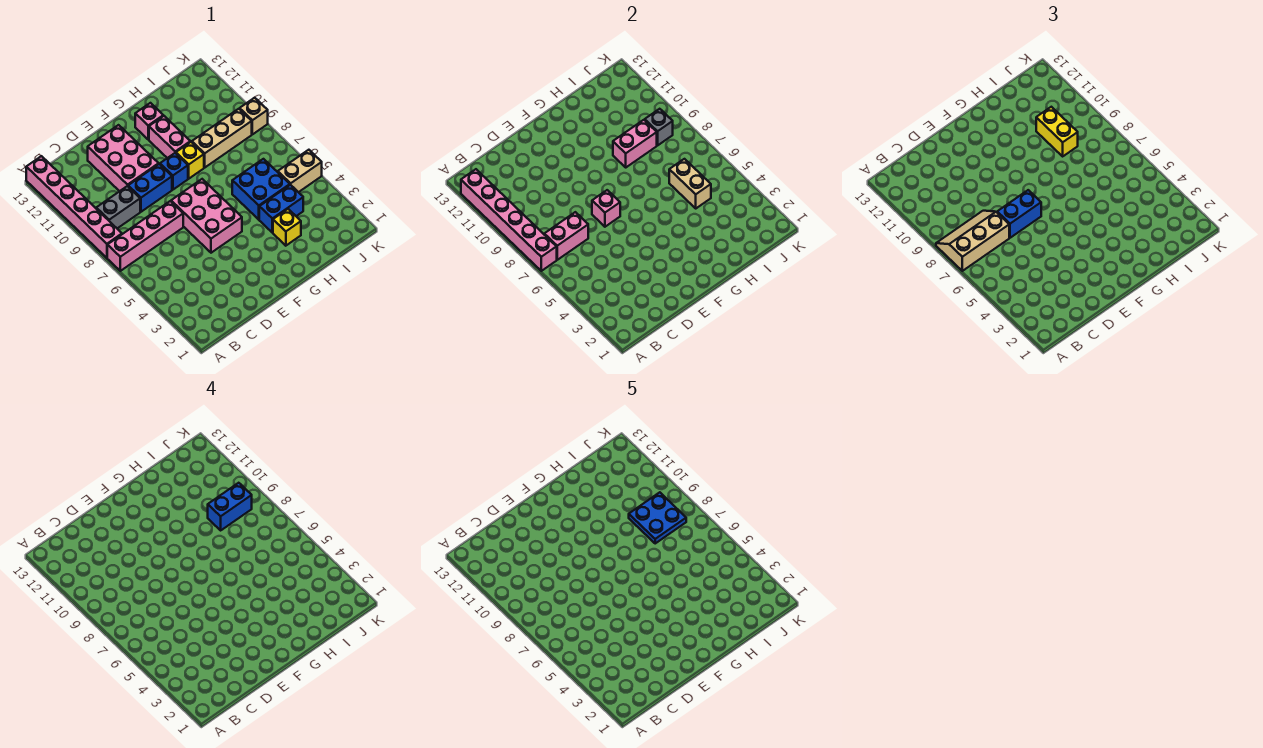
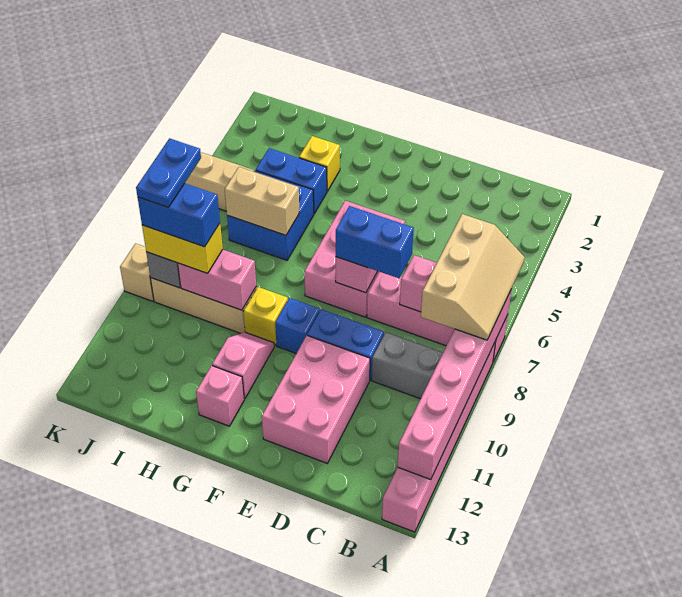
tan slope A7:C8 level 3 top 7 -> tan slope A6:B8 level 3 top B
pink brick G10:G11 level 1 -> pink slope G10:G11 level 1 top 11
tan brick I5:I6 level 2 -> tan brick H6:I6 level 2
blue plate I8:J9 level 5 -> blue plate J8:J9 level 5
yellow brick I9:I10 level 3 -> yellow brick I9:J9 level 3

